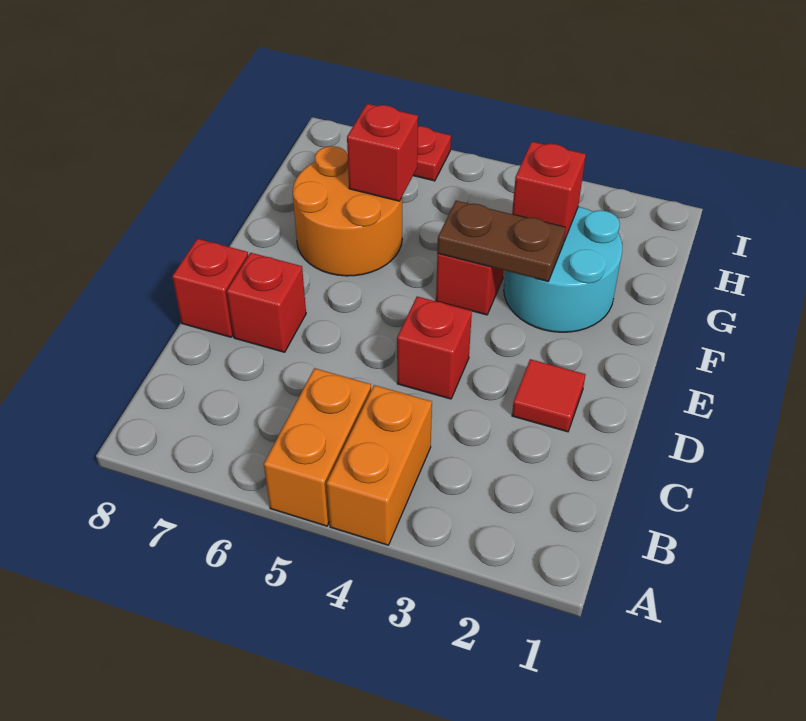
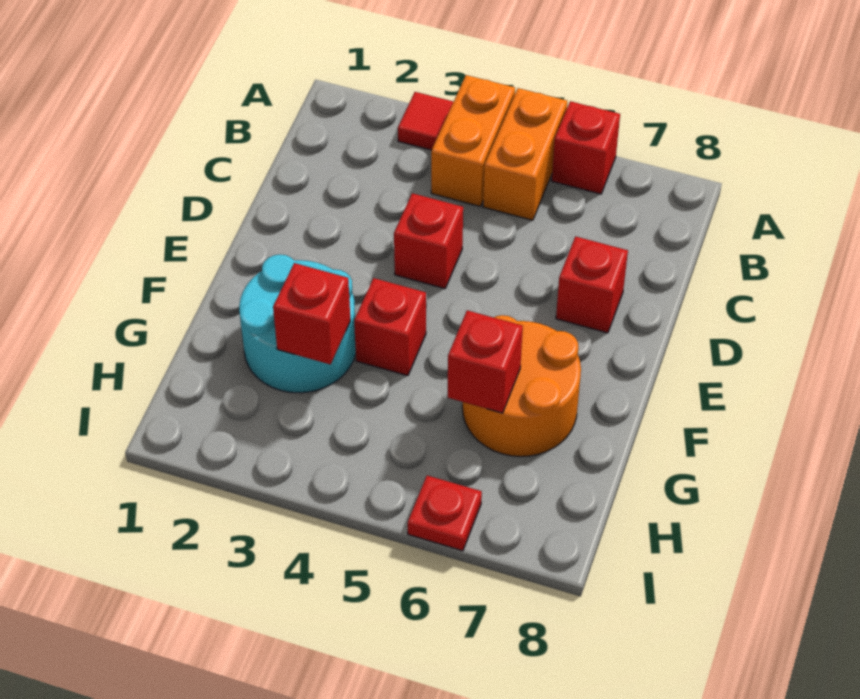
red tile D2 level 1 -> red tile A3 level 1
red brick D8 level 1 -> red brick A6 level 1
brown plate F3:F4 level 2 -> none

